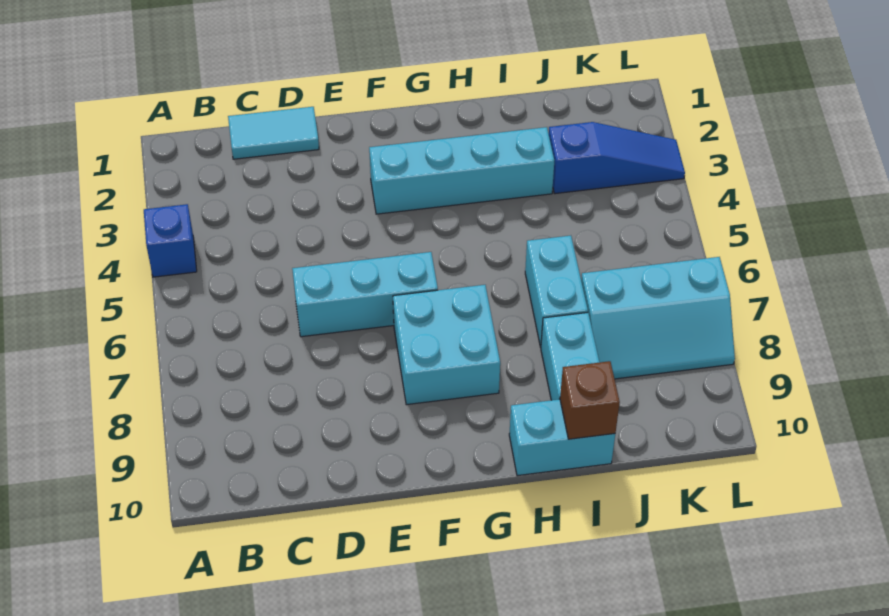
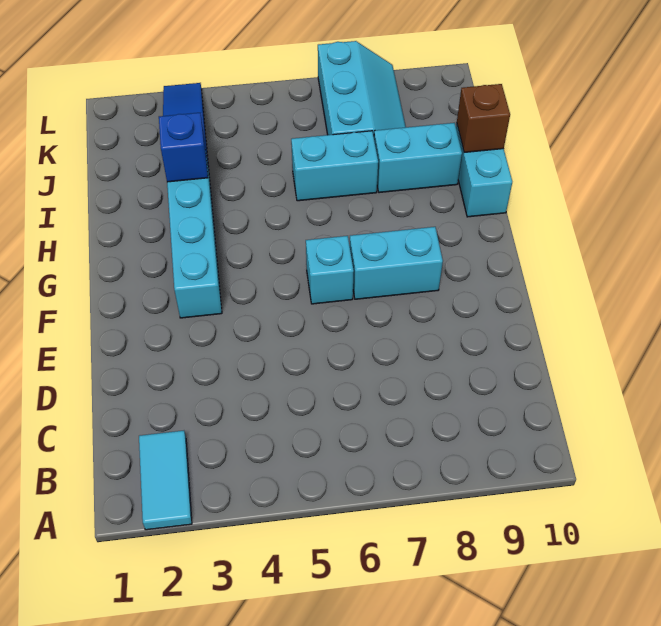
blue brick A4 level 1 -> blue brick I3 level 2
cyan tile C1:D1 level 1 -> cyan tile A2:B2 level 1
cyan brick D6:F6 level 1 -> cyan brick F6 level 1
cyan brick F7:G8 level 1 -> cyan brick F7:F8 level 1

